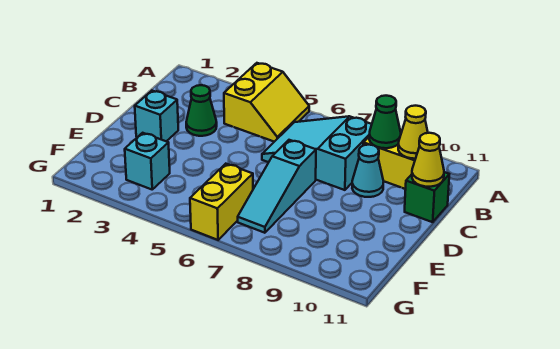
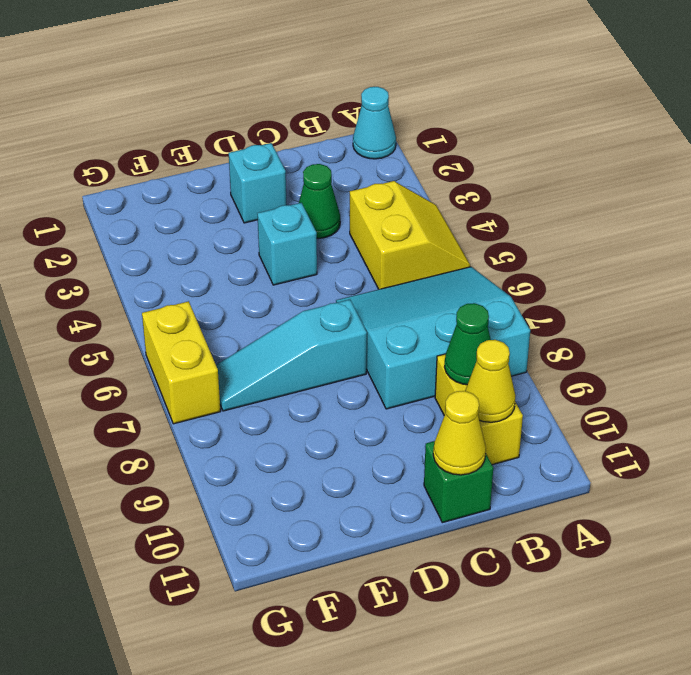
yellow slope A4:B5 level 1 top 4 -> yellow slope A4:B5 level 1 top B
cyan slope B6:C8 level 1 top 8 -> cyan slope A6:C8 level 1 top 8
cyan cone C9 level 1 -> cyan cone A1 level 1
cyan brick F3 level 1 -> cyan brick D4 level 1
yellow brick F6:G6 level 1 -> yellow brick G6:G7 level 1

